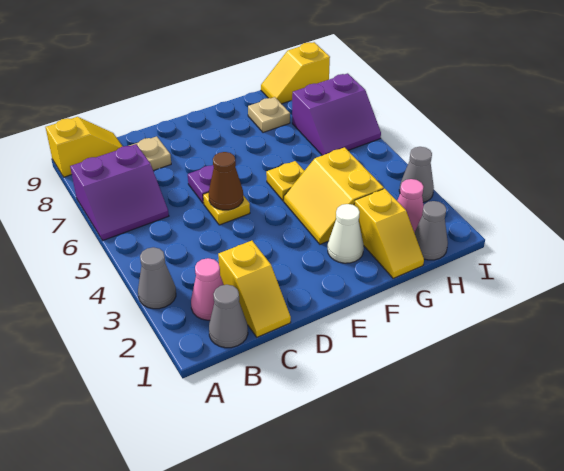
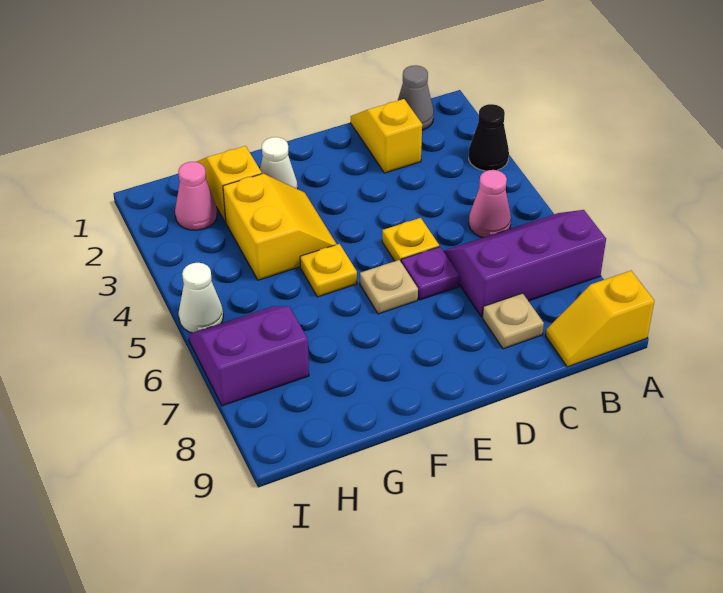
grey cone A3 level 1 -> black cone A3 level 1
purple slope A6:B7 level 1 top 7 -> purple slope A6:C7 level 1 top 7
pink cone B2 level 1 -> pink cone B5 level 1
brown cone D5 level 2 -> none
tan plate G8 level 1 -> tan plate E6 level 1
grey cone H1 level 1 -> none
yellow slope H9:I9 level 1 top I -> none
grey cone I3 level 1 -> none
none -> white cone I5 level 1

